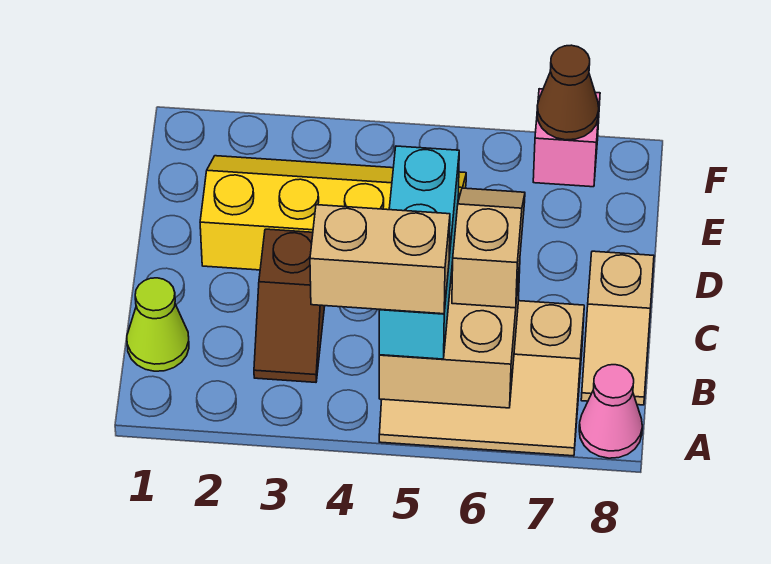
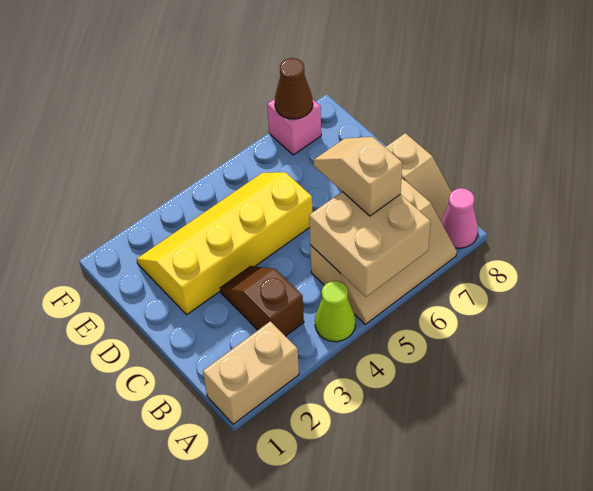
tan brick A4:A5 level 4 -> tan brick A1:A2 level 1
cyan brick A5:C5 level 3 -> none
lime cone B1 level 1 -> lime cone A4 level 1
brown slope B3:C3 level 1 top C -> brown slope B3:C3 level 1 top B

